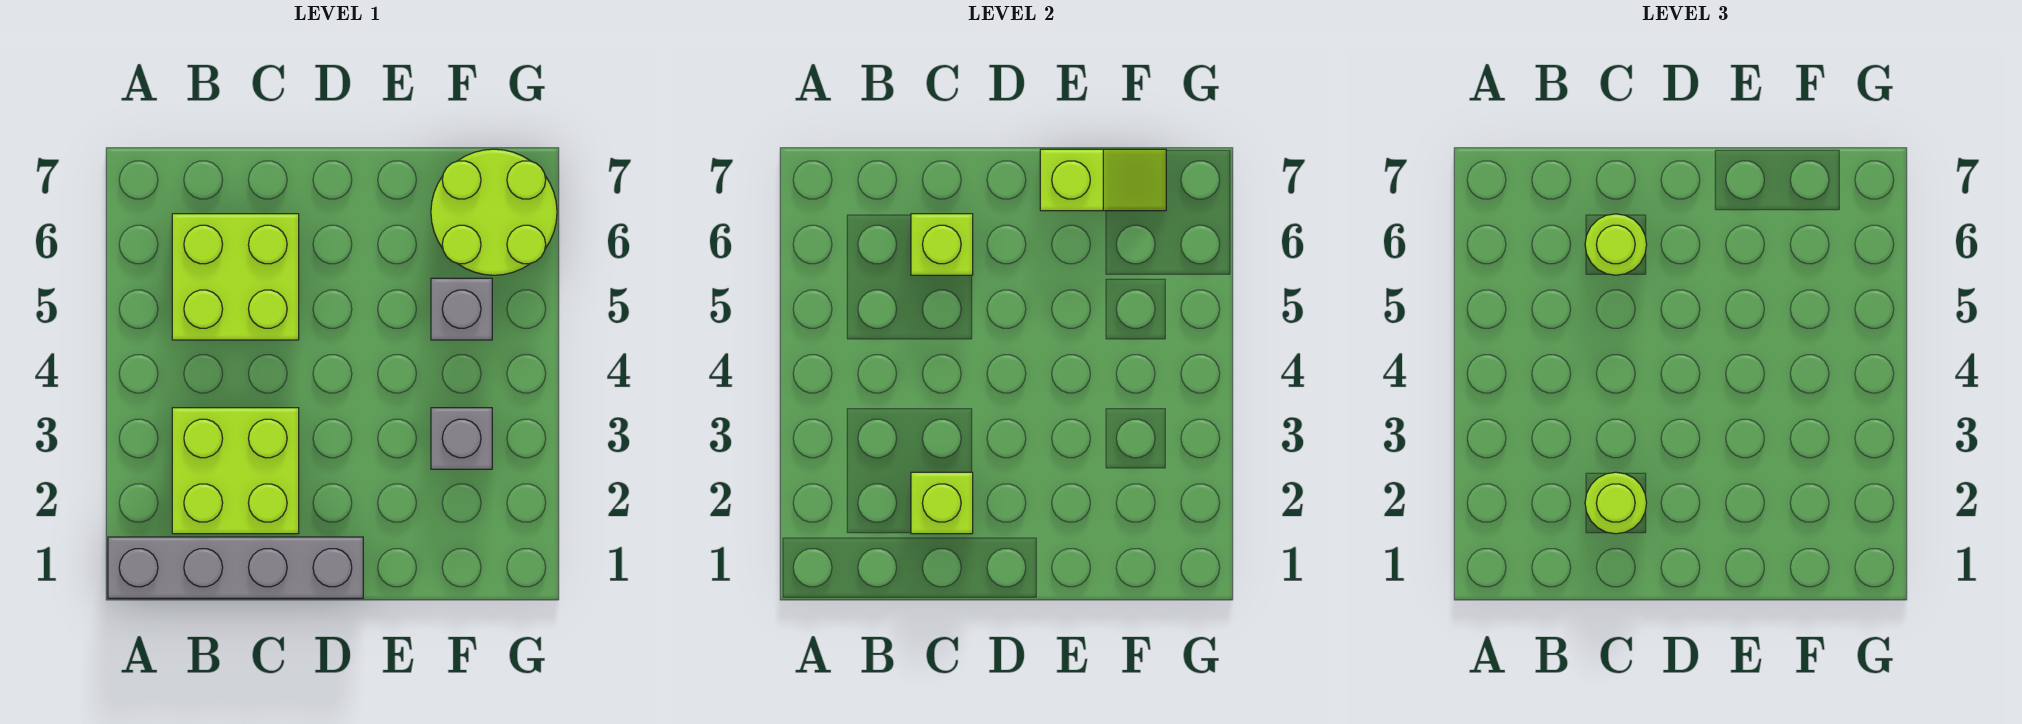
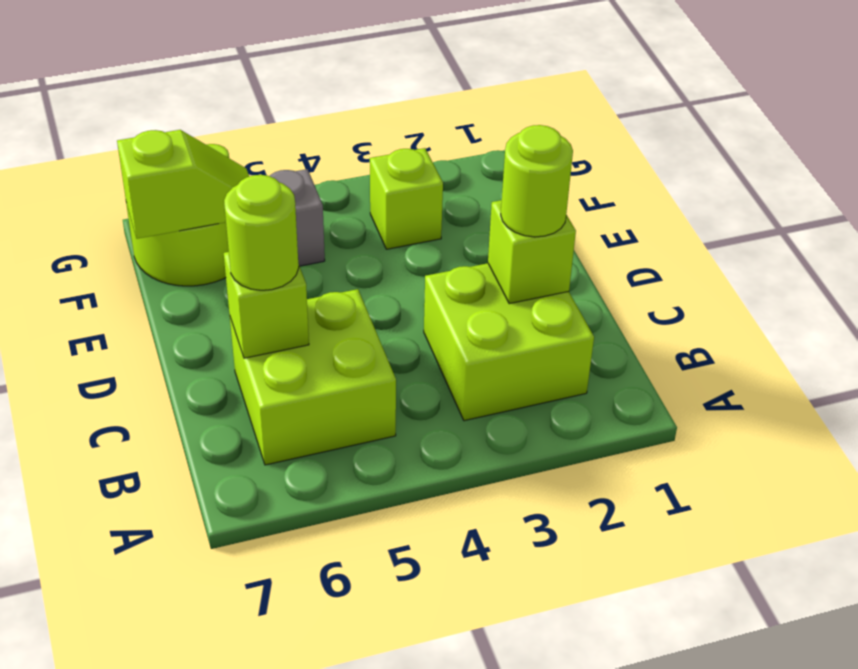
grey brick A1:D1 level 1 -> none
lime slope E7:F7 level 2 top E -> lime slope F6:F7 level 2 top 7
grey brick F3 level 1 -> lime brick F3 level 1

